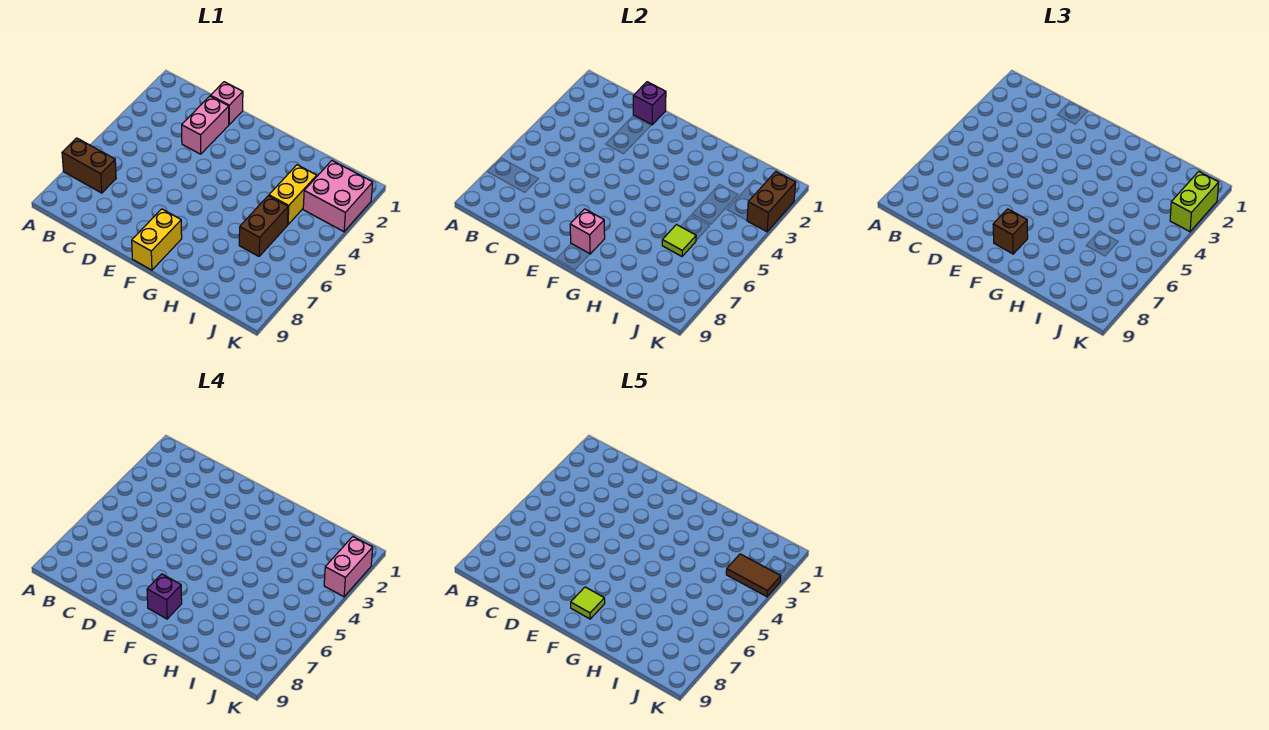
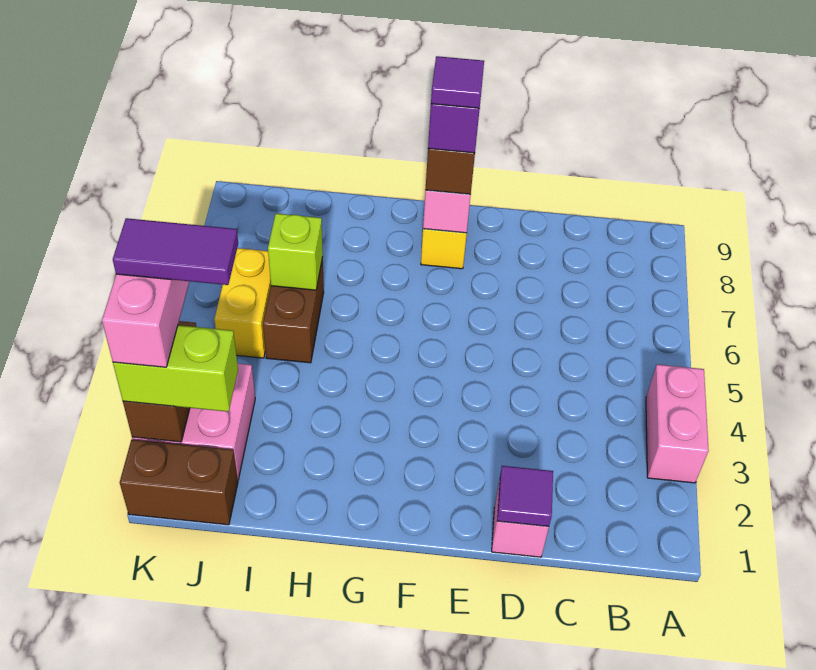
brown brick A7:B7 level 1 -> brown brick J1:K1 level 1
purple brick D1 level 2 -> purple tile D1 level 2
pink brick D2:D3 level 1 -> pink brick A3:A4 level 1
lime tile F8 level 5 -> purple tile F8 level 5
yellow brick I3:I4 level 1 -> yellow brick J5:J6 level 1
lime tile I6 level 2 -> lime brick I6 level 2
brown tile J3:K3 level 5 -> purple tile J3:K3 level 5
lime brick K2:K3 level 3 -> lime brick J2:K2 level 3

